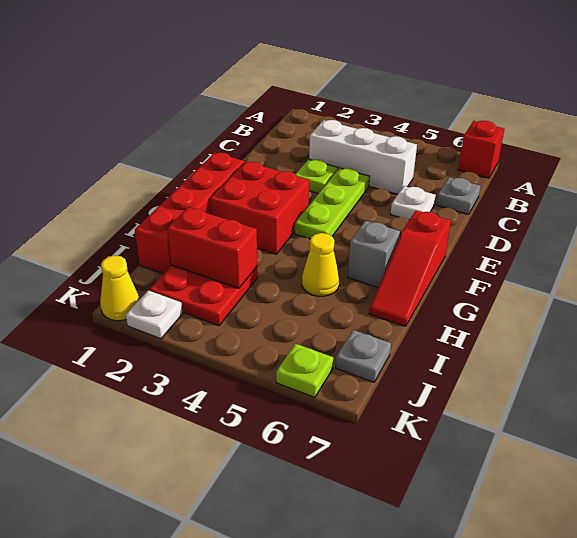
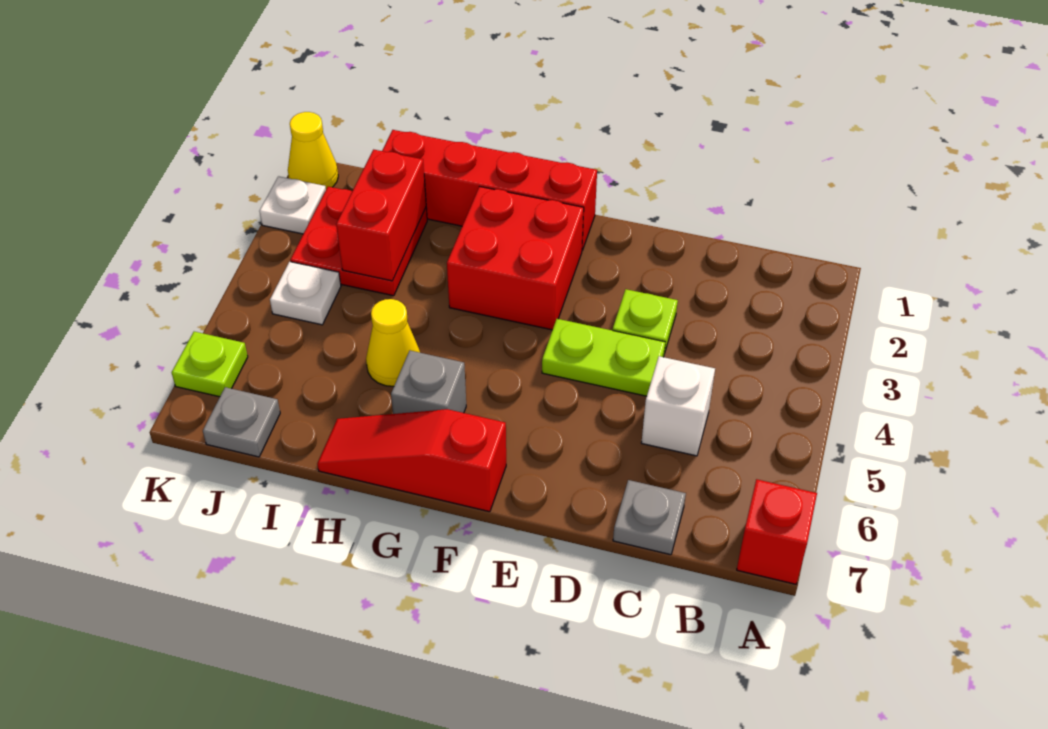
white brick C3:C5 level 1 -> white brick C5 level 1
lime plate D4:F4 level 1 -> lime plate D4:E4 level 1
white plate D6 level 1 -> white plate J4 level 1

